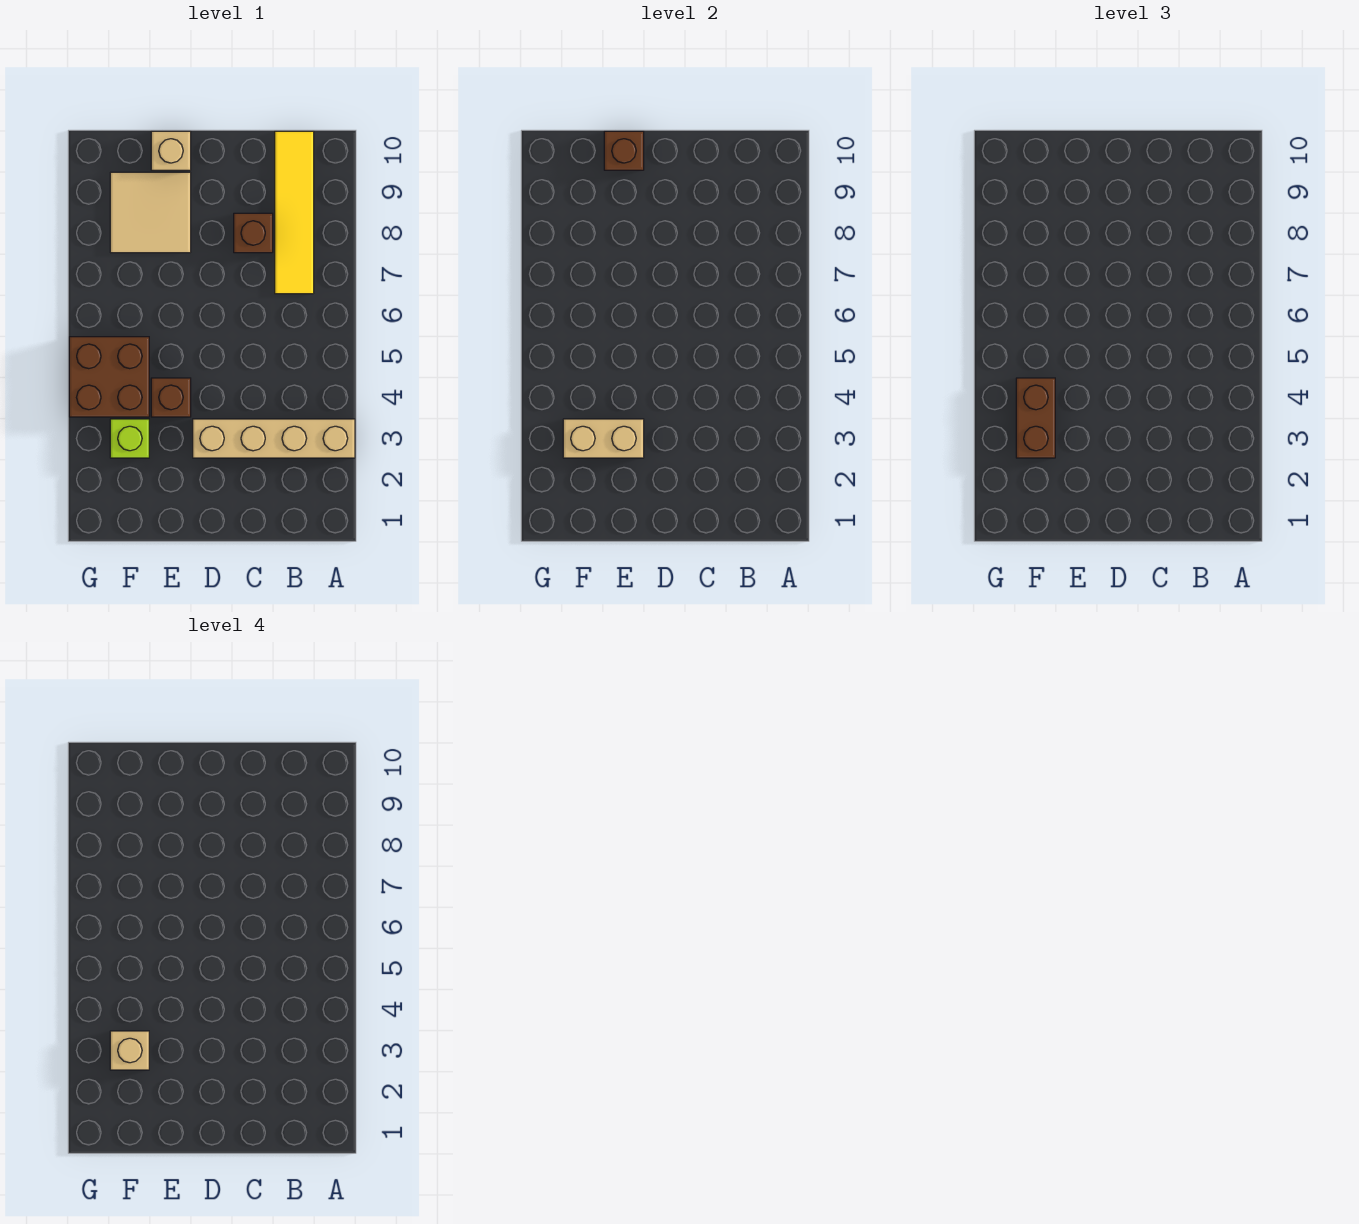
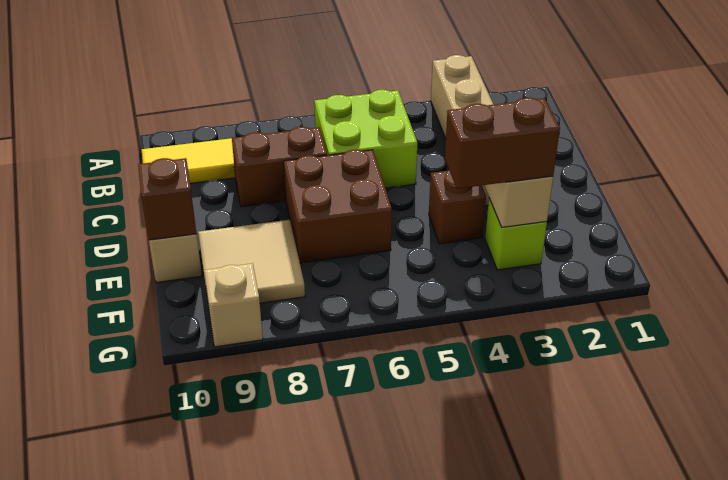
none -> lime brick B5:C6 level 1
brown brick C8 level 1 -> brown brick C7:C8 level 1
tan brick F3 level 4 -> tan brick G9 level 1
brown brick F4:G5 level 1 -> brown brick D6:E7 level 1

